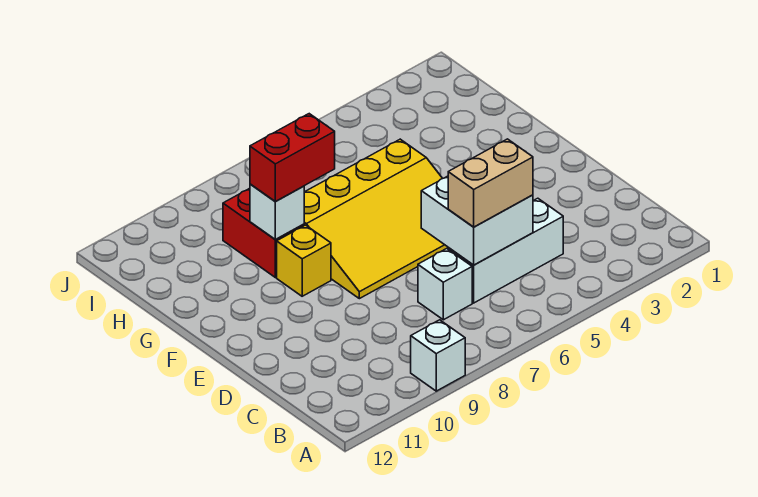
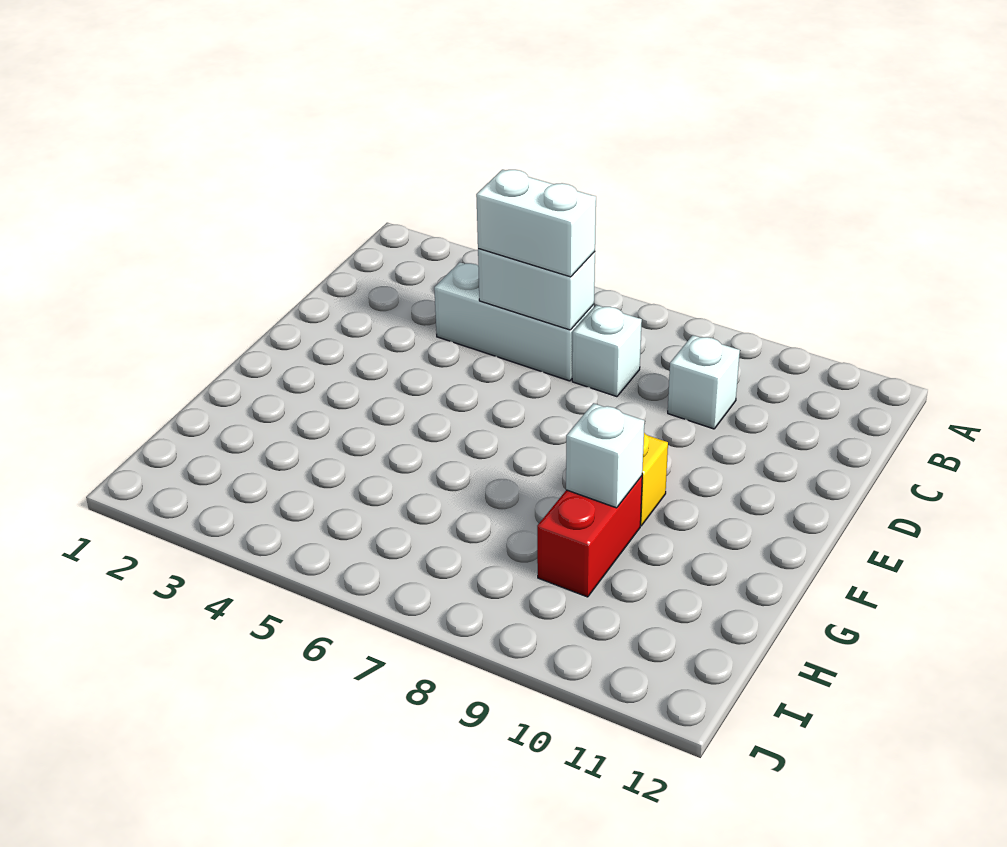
white brick A9 level 1 -> white brick C9 level 1
white brick C5:D6 level 2 -> white brick C5:C6 level 2
tan brick C5:C6 level 3 -> white brick C5:C6 level 3
yellow slope E5:G8 level 1 top G -> none
red brick G8:G9 level 3 -> none

